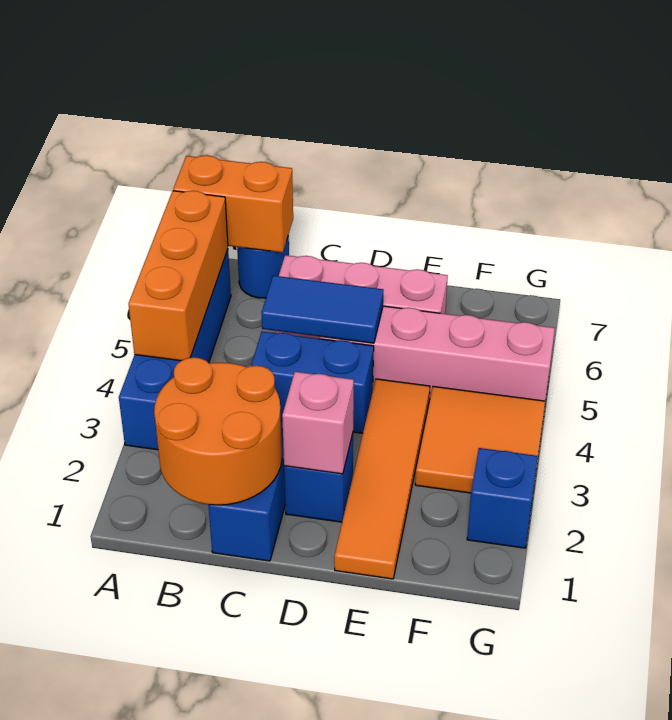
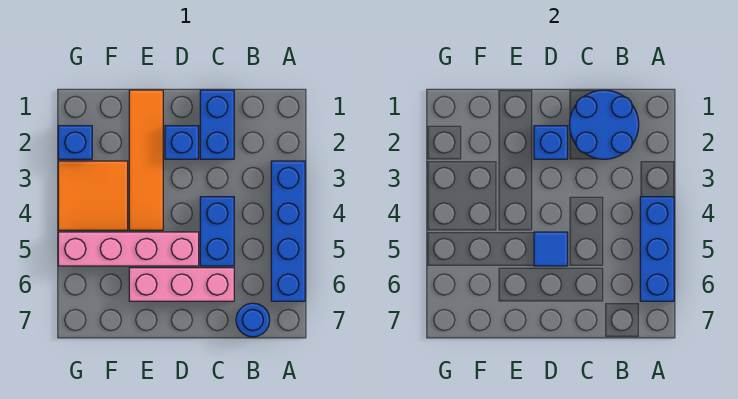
orange brick A4:A6 level 2 -> blue brick A4:A6 level 2
orange brick A7:B7 level 2 -> none
orange round brick B1:C2 level 2 -> blue round brick B1:C2 level 2
blue brick C4:D4 level 1 -> blue brick C4:C5 level 1
blue tile C5:D5 level 2 -> blue tile D5 level 2
pink brick D2 level 2 -> blue brick D2 level 2

